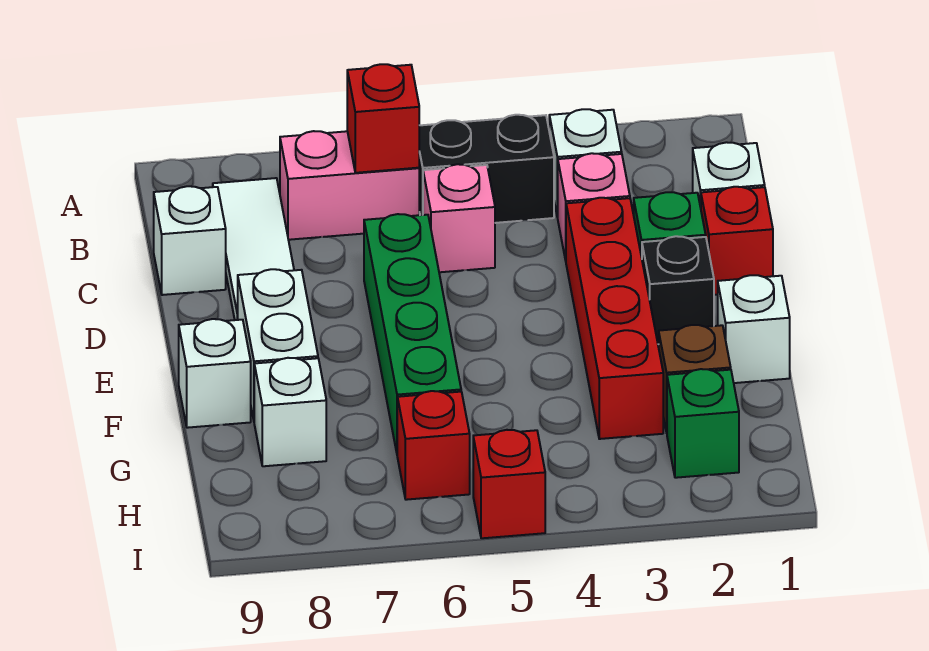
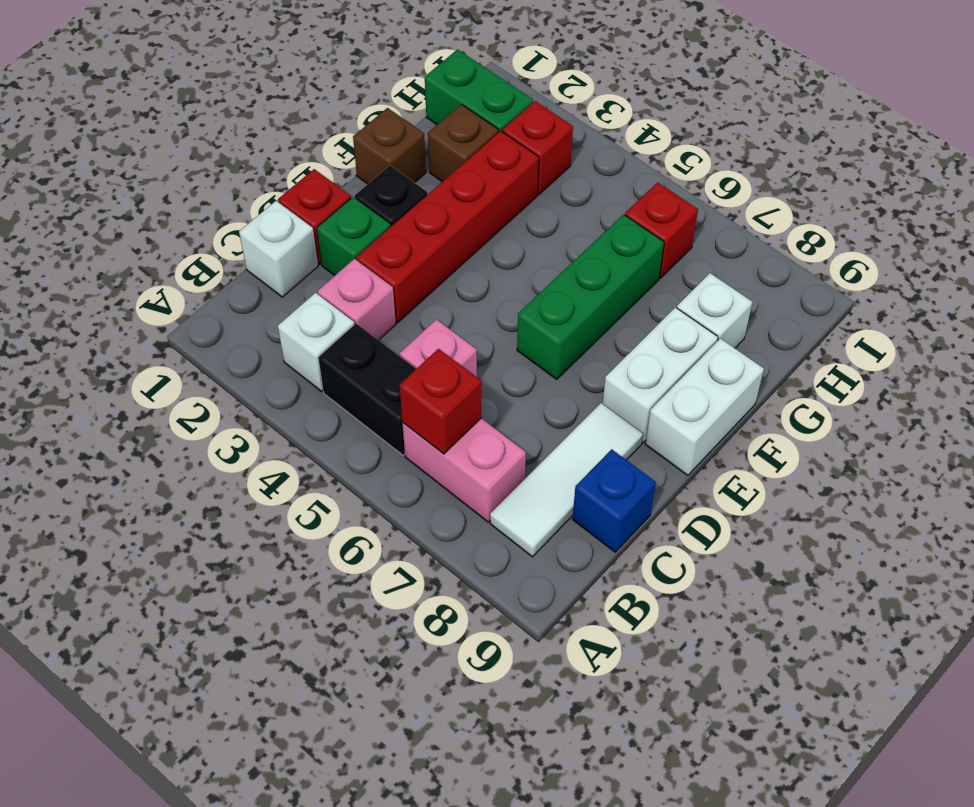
white brick C9 level 1 -> blue brick C9 level 1
green brick D6:G6 level 1 -> green brick E6:G6 level 1
white brick F1 level 1 -> brown brick F1 level 1
white brick F9 level 1 -> white brick E9:F9 level 1
green brick H2 level 1 -> green brick H1:H2 level 1
red brick I5 level 1 -> red brick H3 level 1

